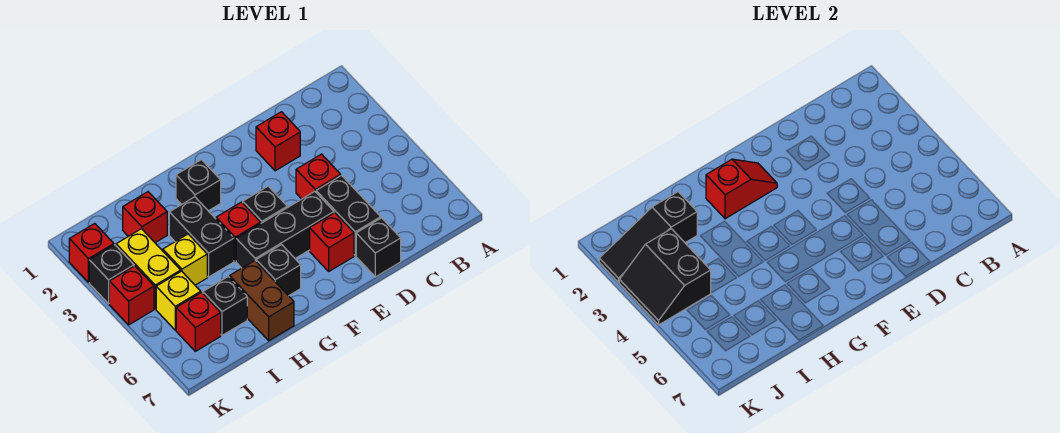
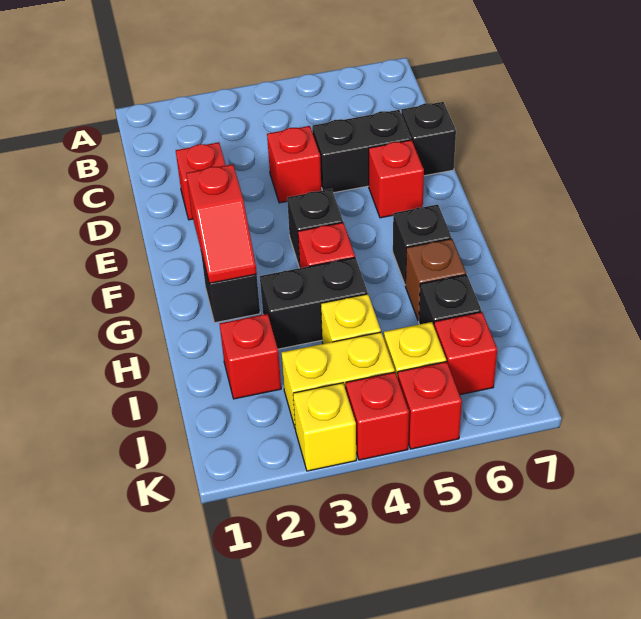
black brick E5:G5 level 1 -> none
red slope F2:G2 level 2 top G -> red slope F2:G2 level 2 top F
brown brick H6:H7 level 1 -> brown brick H6 level 1
black slope I2:K2 level 2 top I -> none
black slope J3:K4 level 2 top J -> none
red brick K2 level 1 -> red brick K5 level 1
black brick K3 level 1 -> yellow brick K3 level 1

